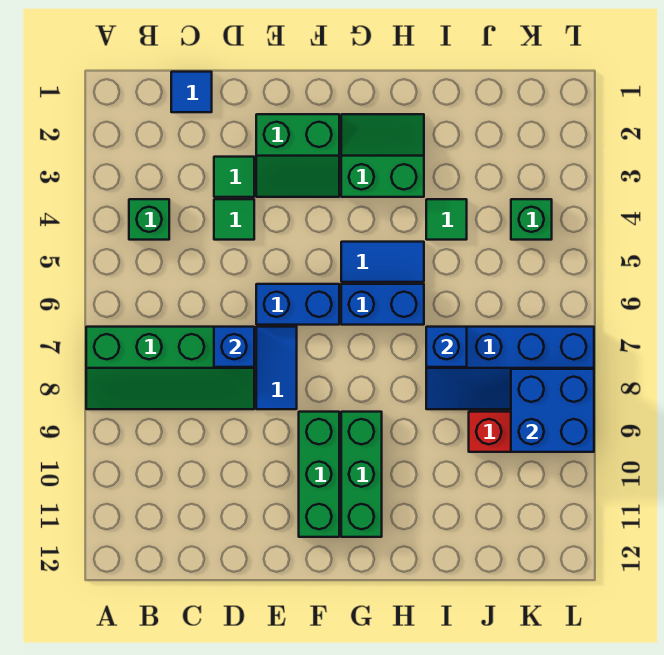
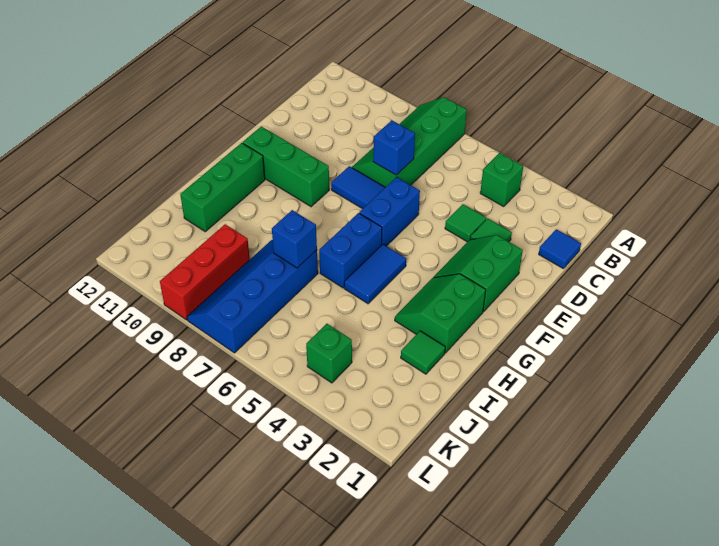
green slope G2:H3 level 1 top 3 -> green slope G2:H3 level 1 top 2
green brick G9:G11 level 1 -> green brick G11:I11 level 1
green tile I4 level 1 -> green tile I2 level 1
blue brick K8:L9 level 2 -> none

